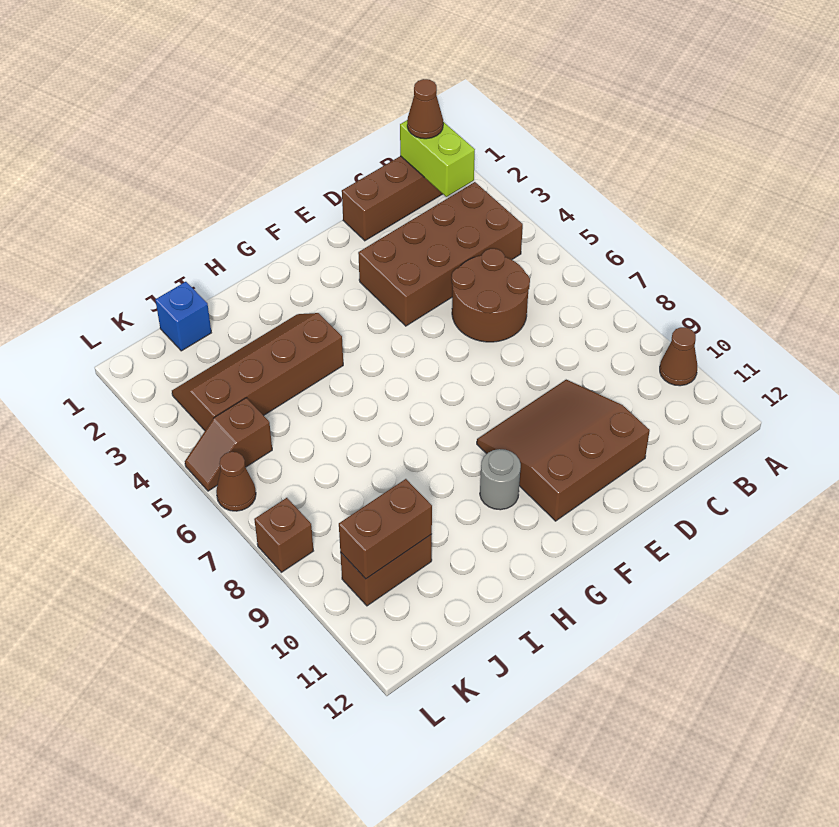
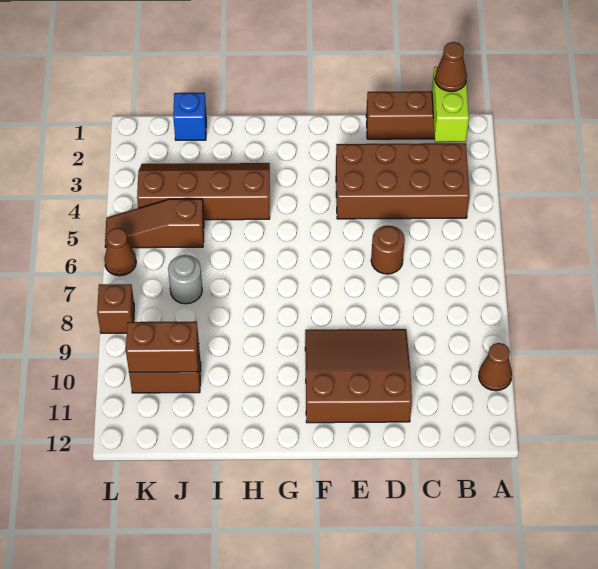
brown round brick C5:D6 level 1 -> brown round brick D6 level 1
grey round brick G10 level 1 -> grey round brick J7 level 1
brown slope K5:L5 level 1 top K -> brown slope J5:L5 level 1 top J

